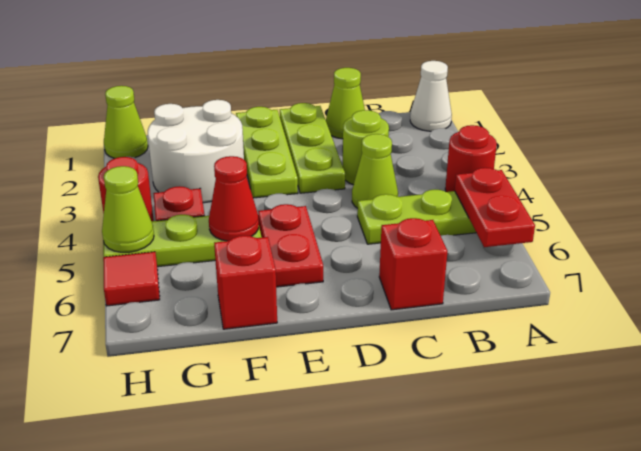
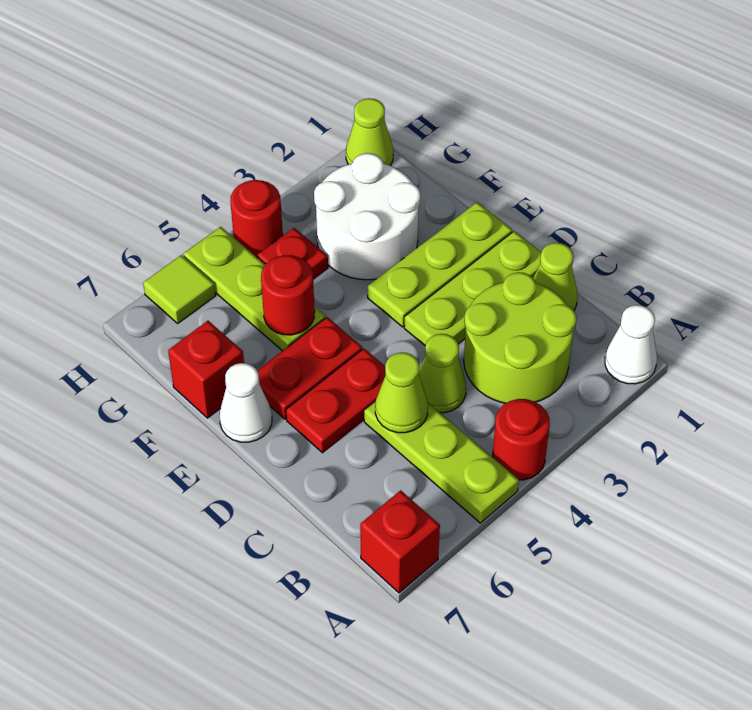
red plate A5:A6 level 2 -> red plate D5:D6 level 1
lime round brick C3 level 1 -> lime round brick B2:C3 level 1
red brick C7 level 1 -> red brick A7 level 1
none -> white cone E7 level 1
red cone F5 level 2 -> red round brick F5 level 2
lime cone H5 level 2 -> lime cone C5 level 2
red tile H6 level 1 -> lime tile H6 level 1

